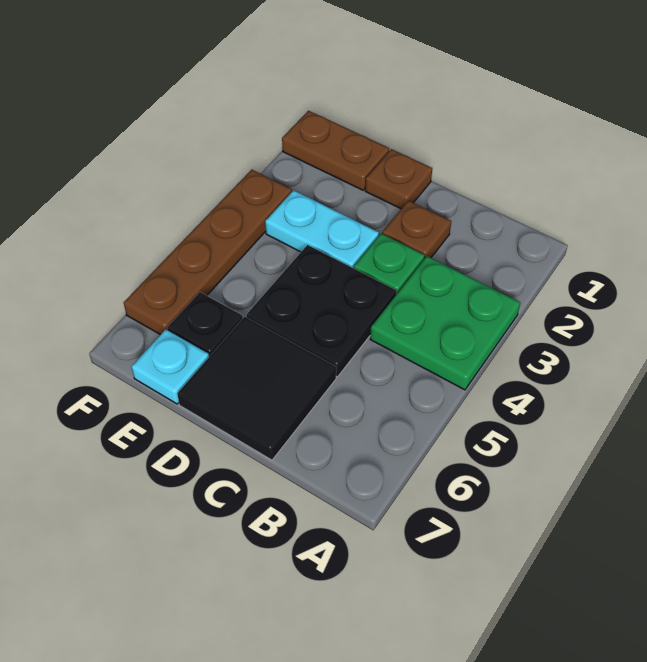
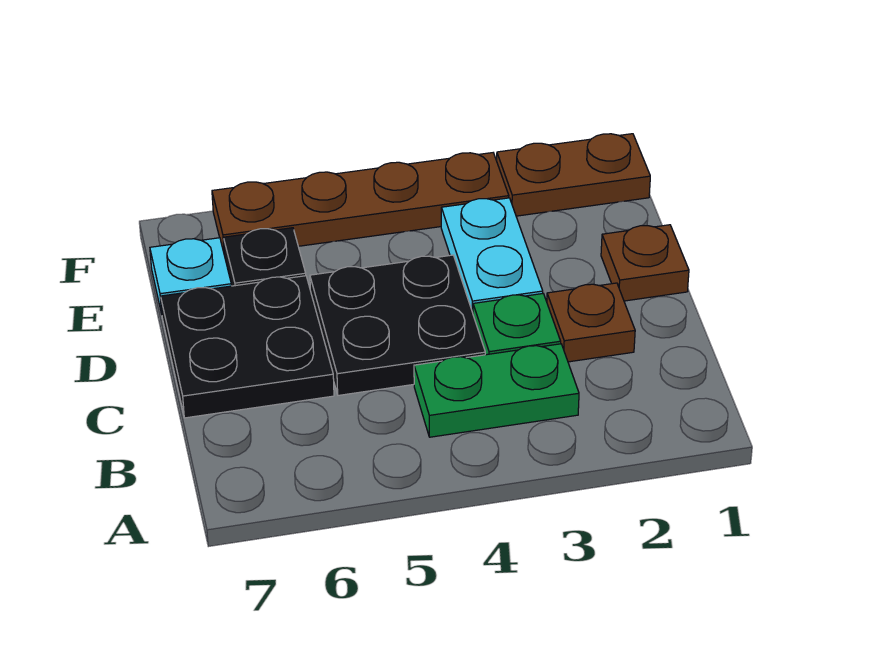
green plate A3:B4 level 1 -> green plate B3:B4 level 1
black tile C6:D7 level 1 -> black plate C6:D7 level 1
brown plate E1:F1 level 1 -> brown plate F1:F2 level 1

